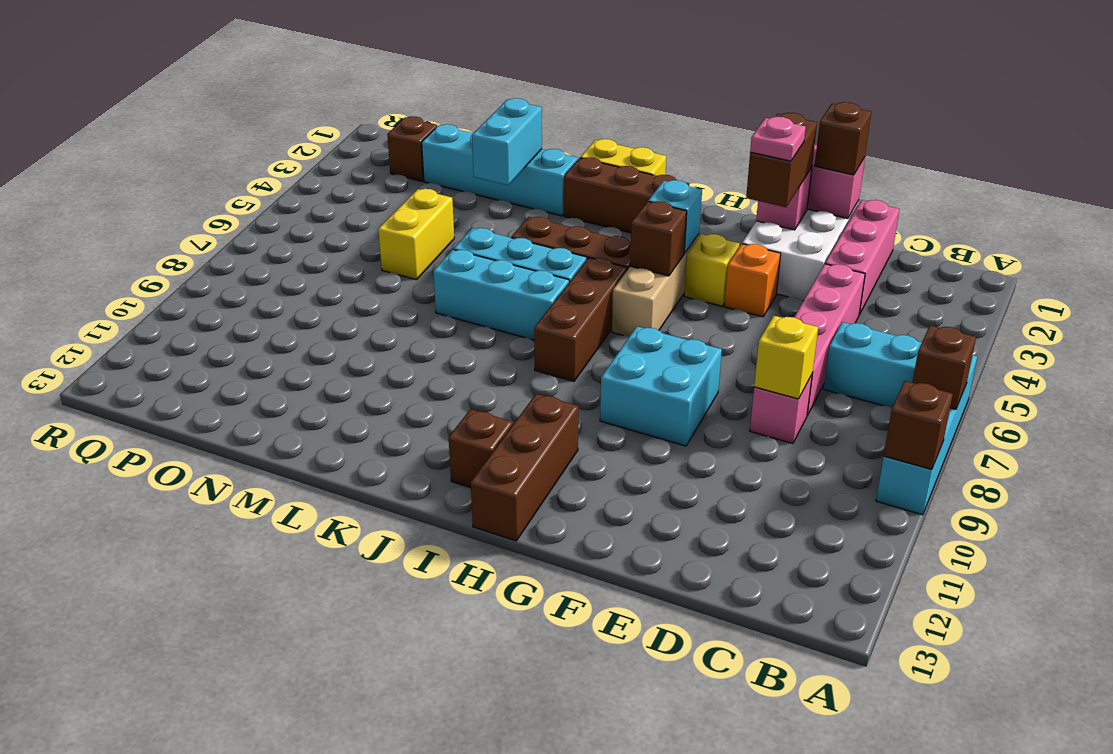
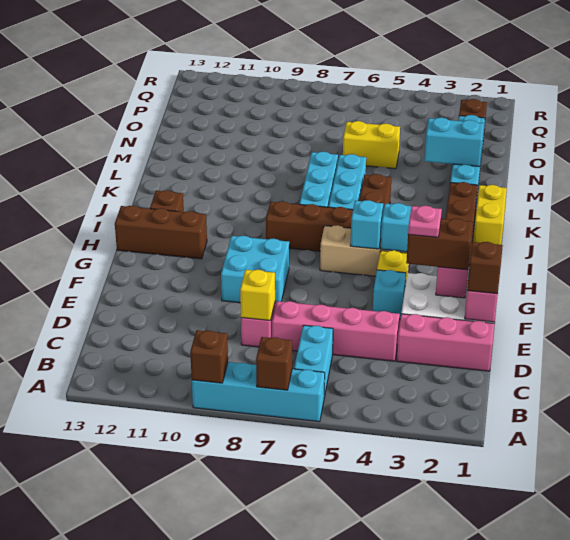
orange brick F4 level 1 -> cyan brick F4 level 1
brown brick H5 level 2 -> cyan brick H5 level 2

